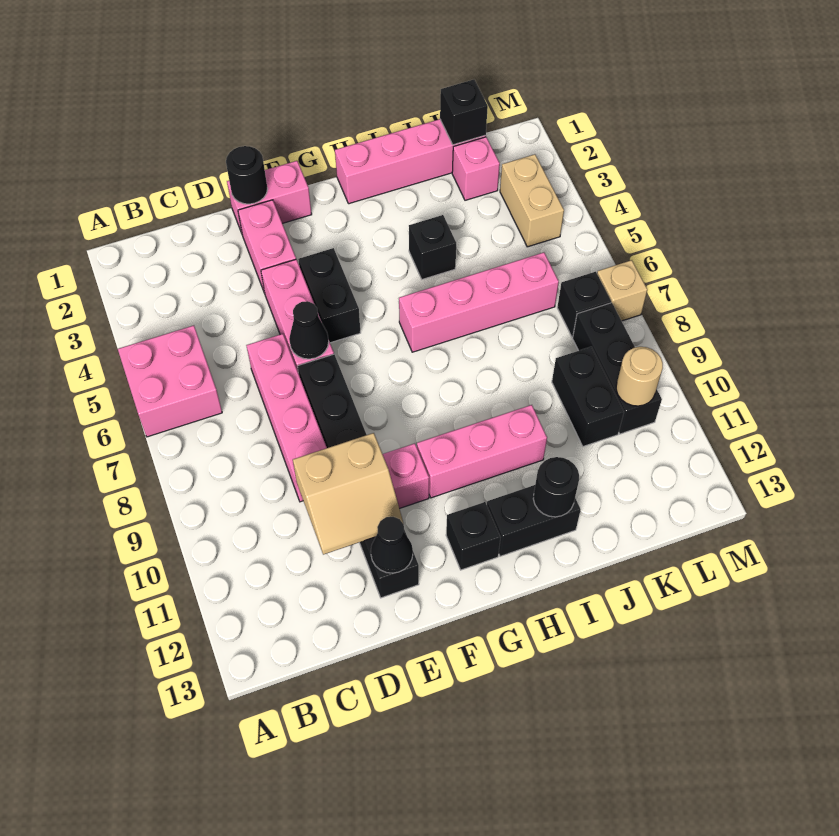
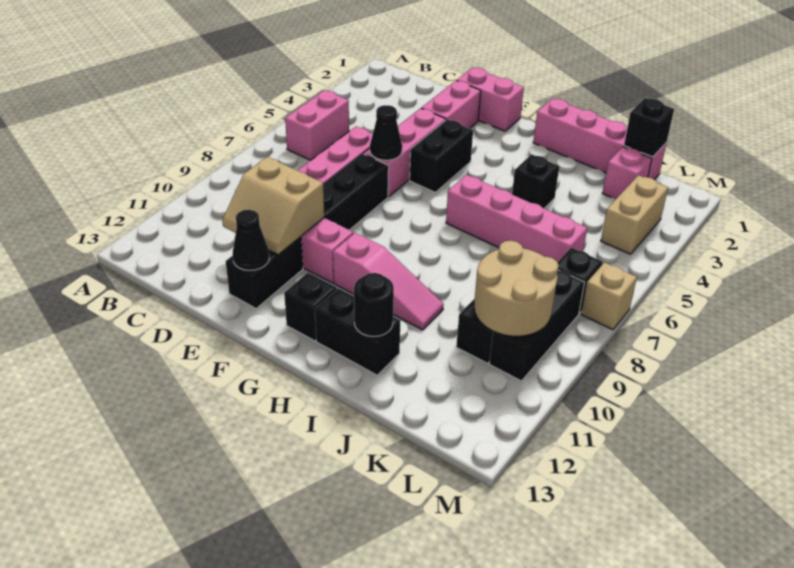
pink brick A5:B6 level 1 -> pink brick B5:B6 level 1
black round brick E1 level 2 -> none
pink brick G10:I10 level 1 -> pink slope G10:I10 level 1 top G
tan round brick L10 level 2 -> tan round brick K9:L10 level 2

